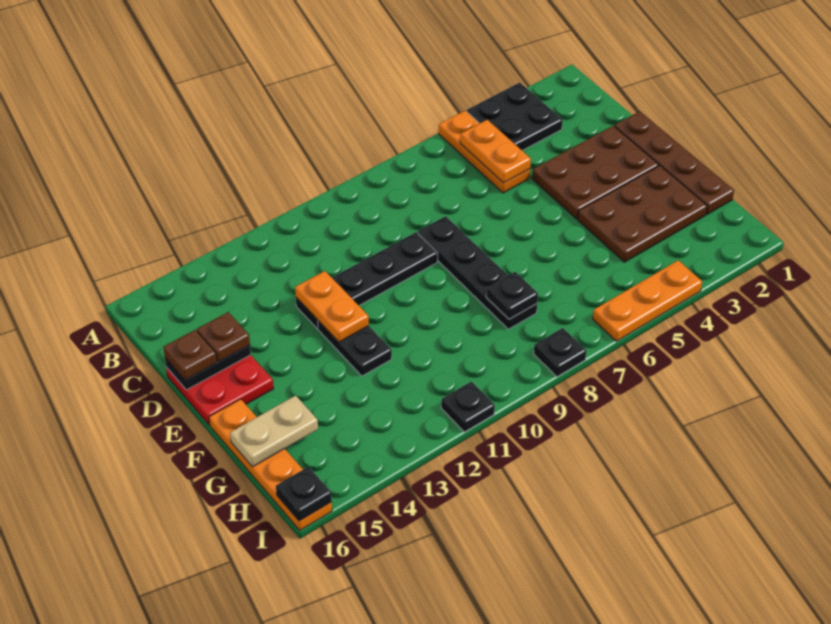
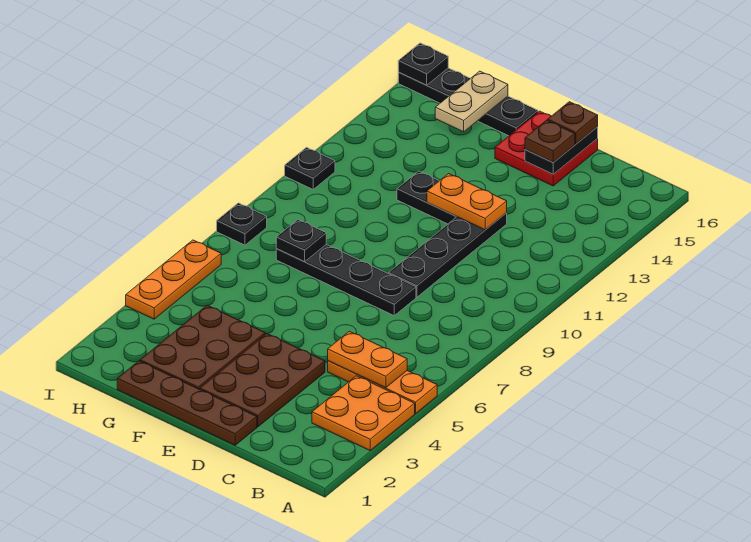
black plate A3:B4 level 1 -> orange plate A3:B4 level 1
orange plate F16:I16 level 1 -> black plate F16:I16 level 1

